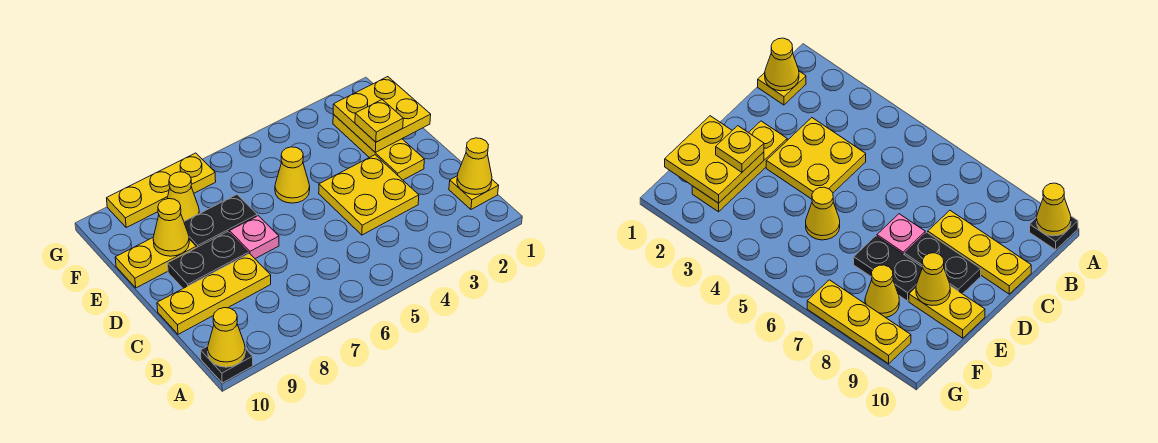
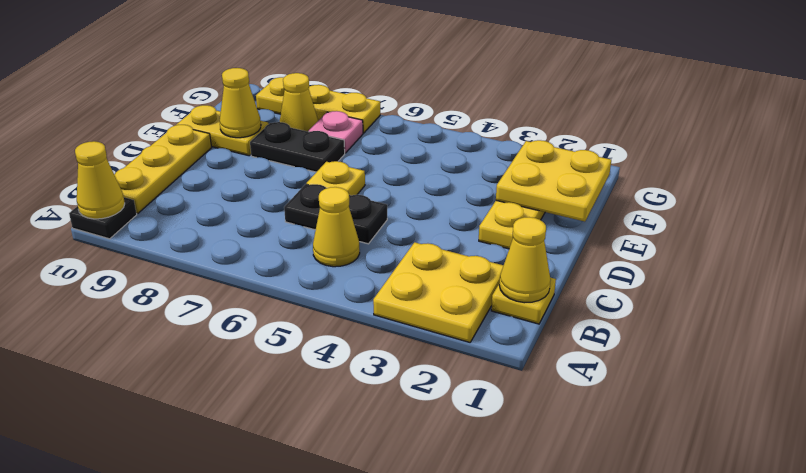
yellow plate C3:D4 level 1 -> yellow plate A2:B3 level 1
yellow plate C8:C10 level 1 -> yellow plate B10:D10 level 1
pink plate D7 level 1 -> pink plate F7 level 1
black plate D8:D9 level 1 -> black plate C5:C6 level 1
yellow plate E2 level 3 -> yellow plate D6 level 1
yellow cone E5 level 1 -> yellow cone B5 level 1

